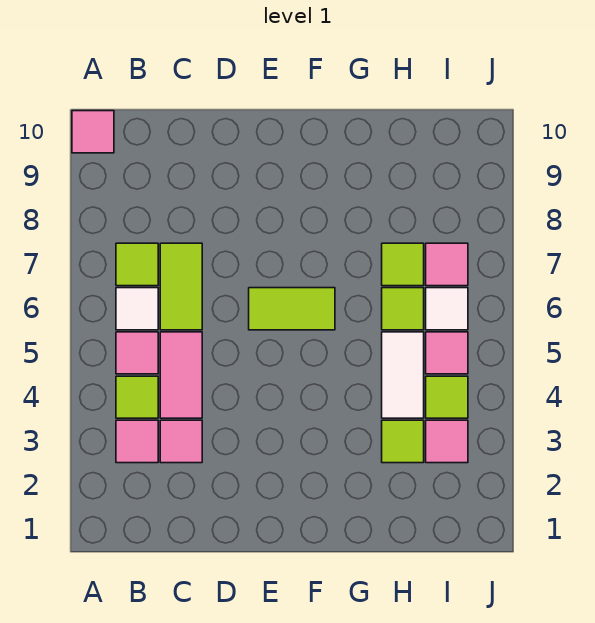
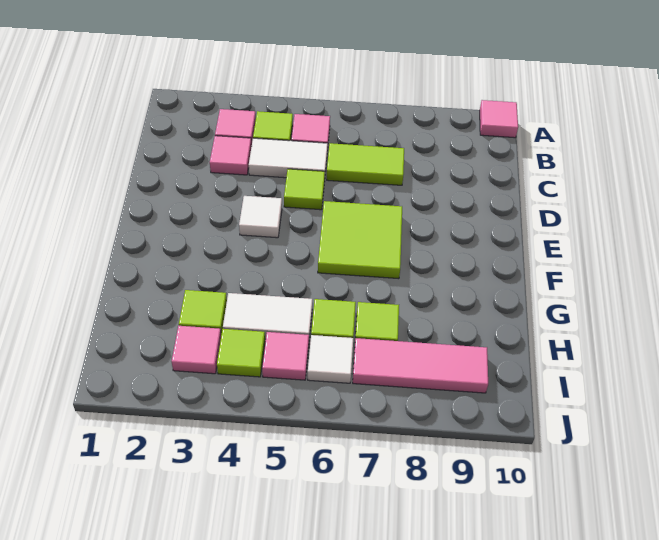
white tile B6 level 1 -> white tile E4 level 1
lime tile B7 level 1 -> lime tile D5 level 1
pink tile C4:C5 level 1 -> white tile C4:C5 level 1
lime tile E6:F6 level 1 -> lime tile E6:F7 level 1
pink tile I7 level 1 -> pink tile I7:I9 level 1

